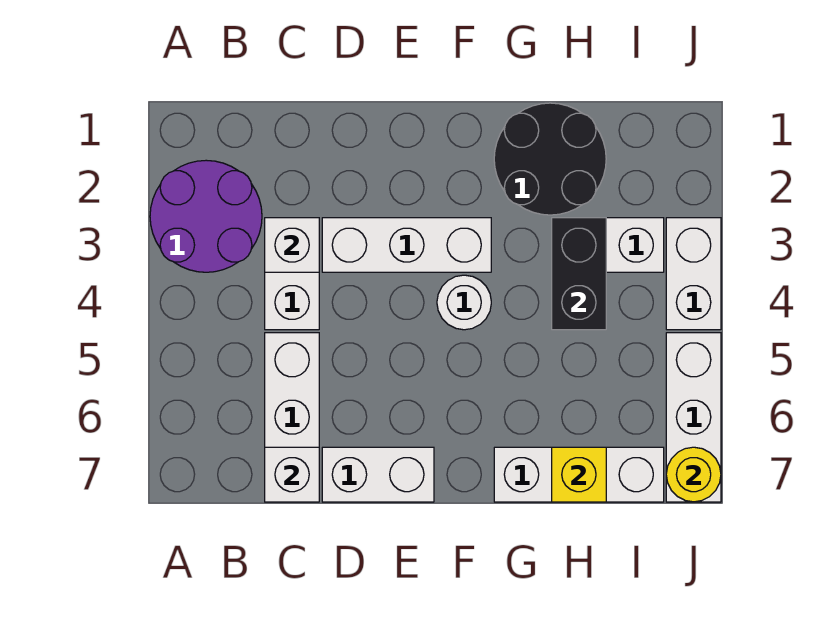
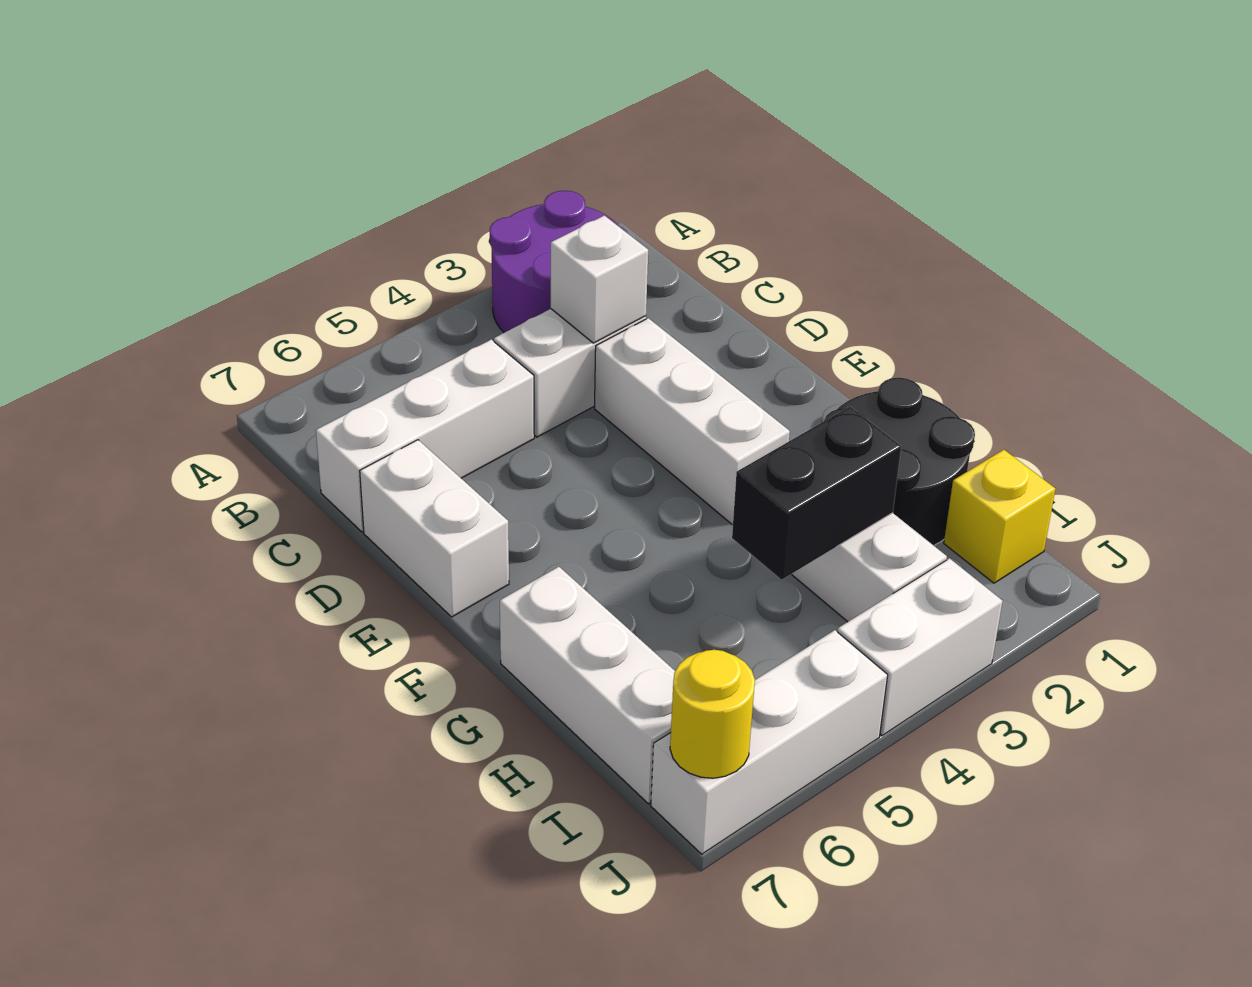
white brick C7 level 2 -> none
white round brick F4 level 1 -> none
yellow brick H7 level 2 -> yellow brick I1 level 1

